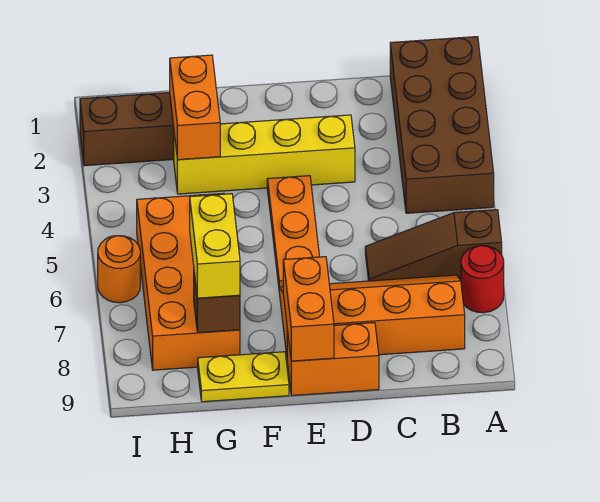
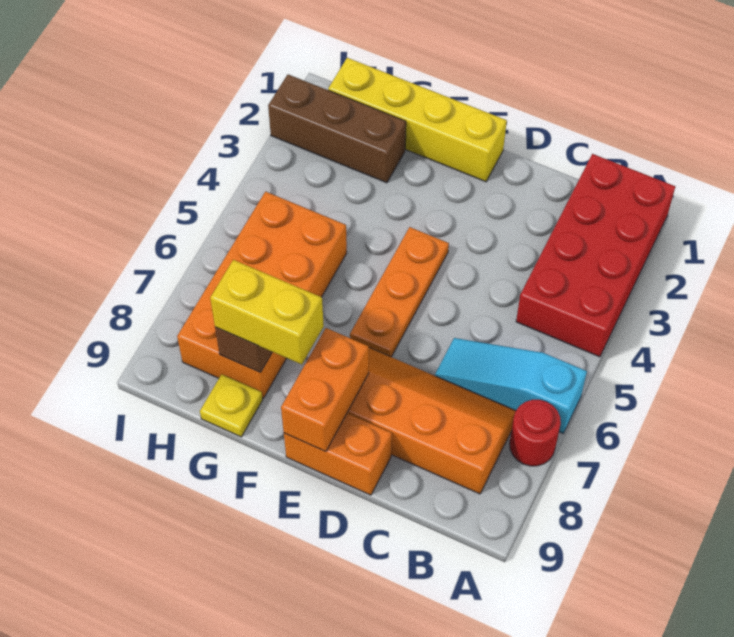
brown brick A1:B4 level 1 -> red brick A1:B4 level 1
brown slope A6:C6 level 1 top A -> cyan slope A6:C6 level 1 top A
yellow brick D3:G3 level 1 -> yellow brick E1:H1 level 1
yellow plate F9:G9 level 1 -> yellow plate G9 level 1
orange brick G2:G3 level 2 -> none
yellow brick G7:G8 level 3 -> yellow brick F8:G8 level 3
orange round brick I6 level 1 -> none

